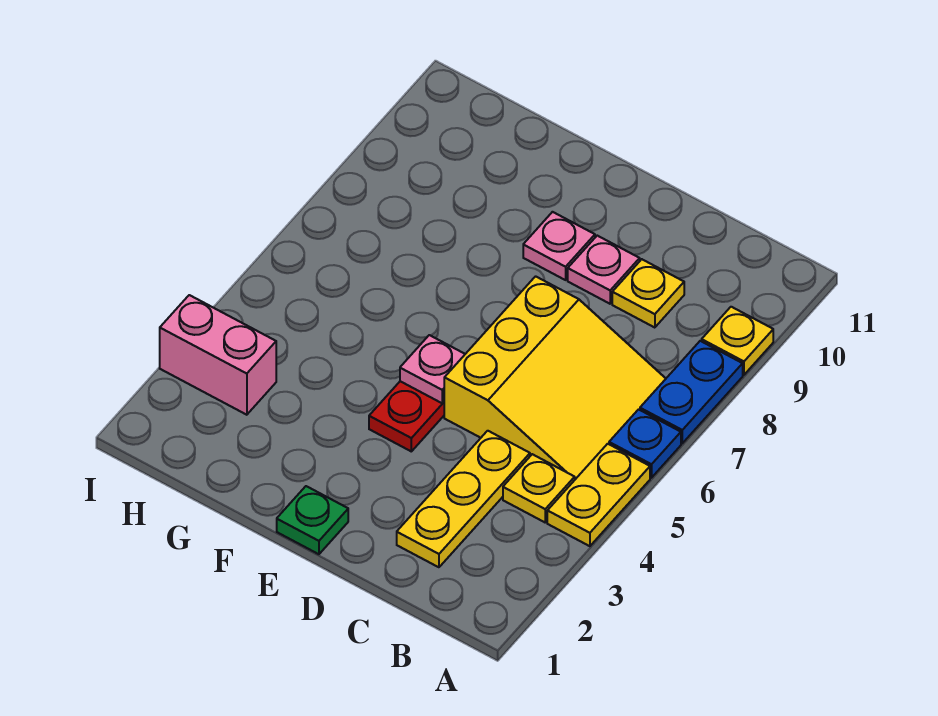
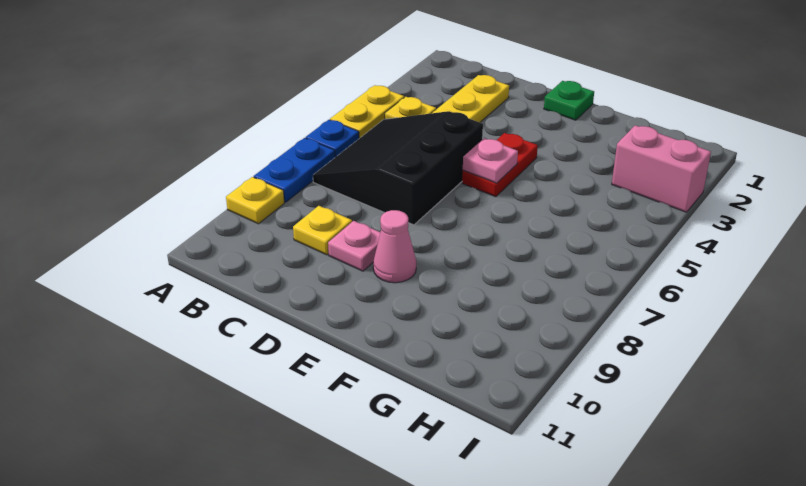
yellow slope B5:D7 level 1 top D -> black slope B5:D7 level 1 top D
pink plate E9 level 1 -> pink cone E9 level 1

